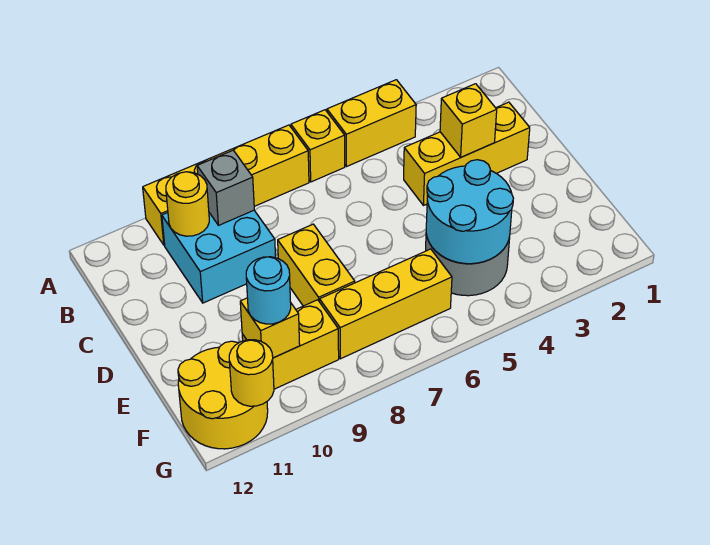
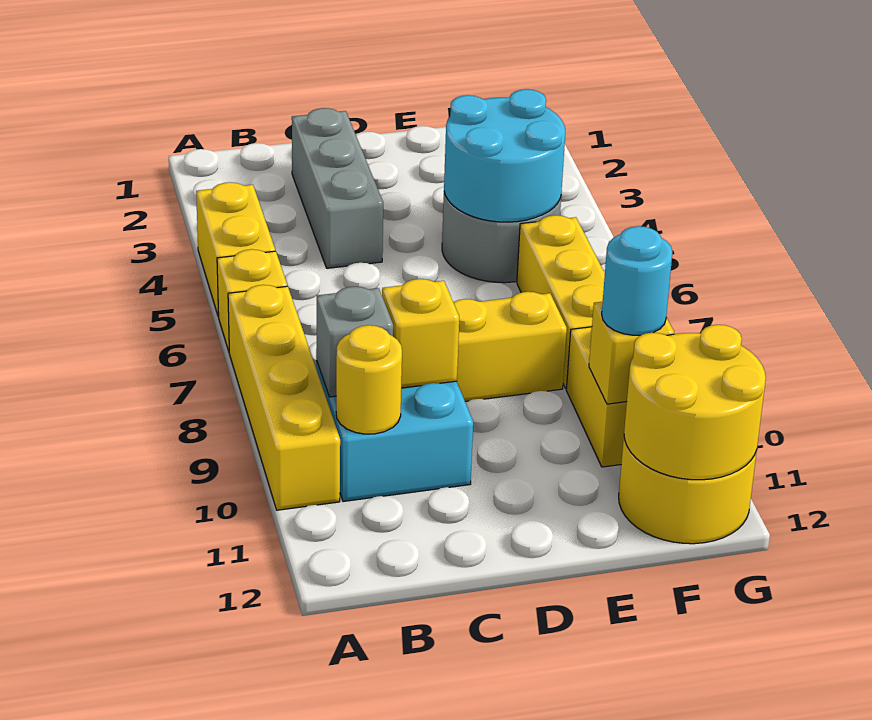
yellow brick C2:C4 level 1 -> grey brick C2:C4 level 1
yellow brick C3 level 2 -> yellow brick C9 level 2
yellow round brick G11 level 2 -> yellow round brick F11:G12 level 2

